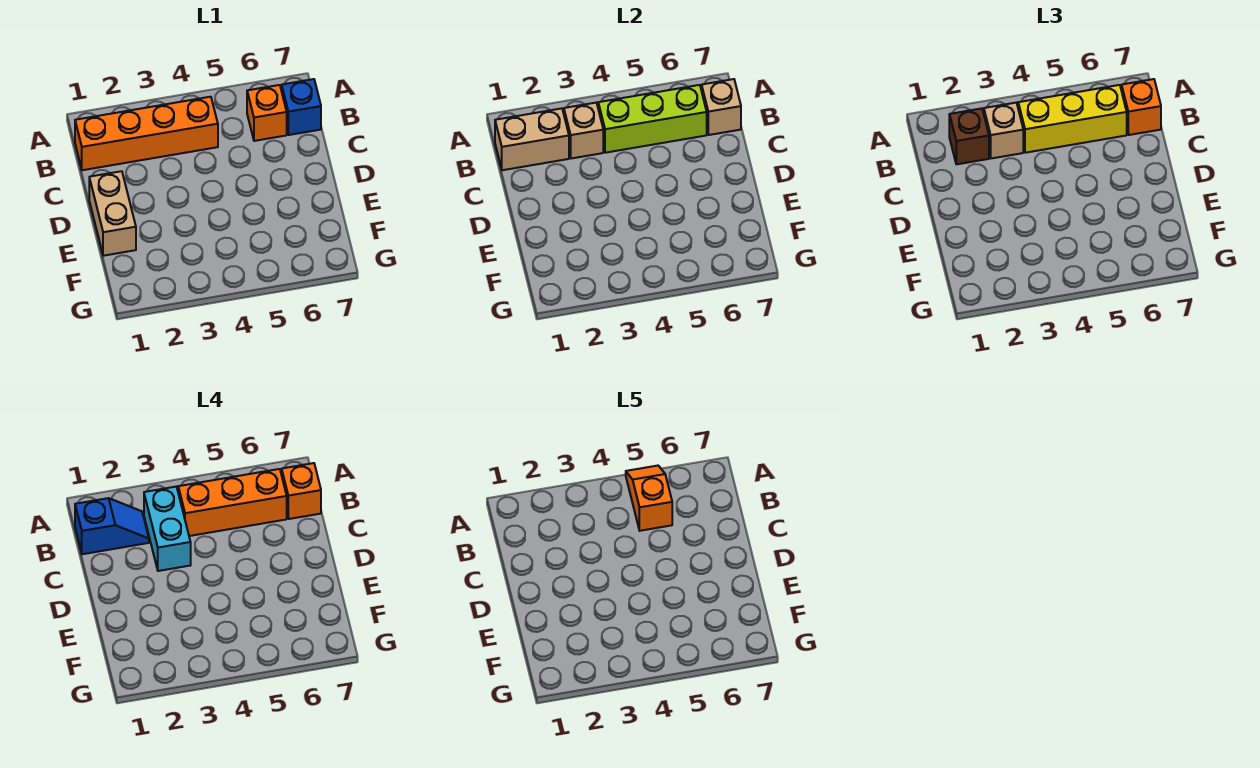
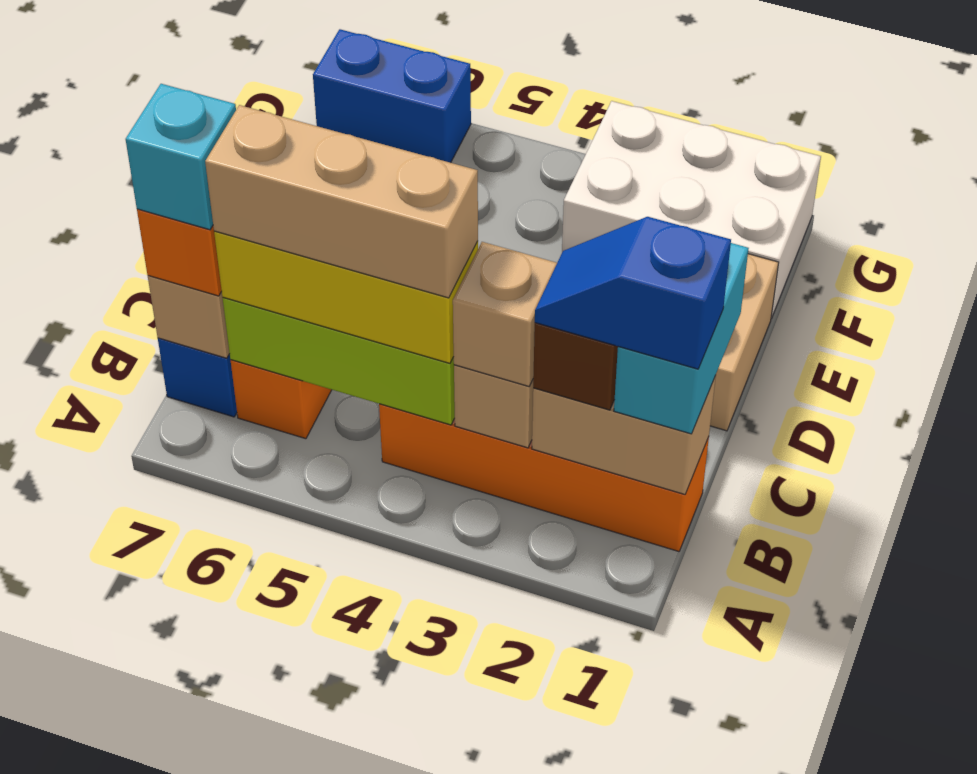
orange slope A5:B5 level 5 top B -> none
cyan brick B3:C3 level 4 -> cyan brick B1:C1 level 3
orange brick B4:B6 level 4 -> tan brick B4:B6 level 4
orange brick B7 level 4 -> cyan brick B7 level 4
none -> white brick F1:G3 level 1
none -> blue brick G6:G7 level 1

